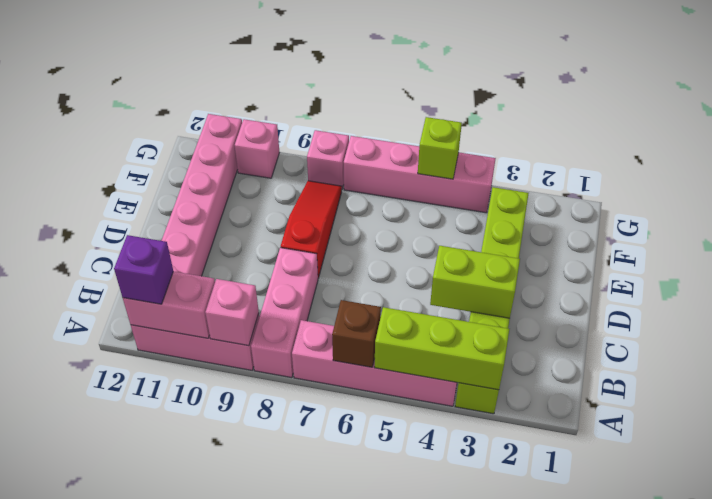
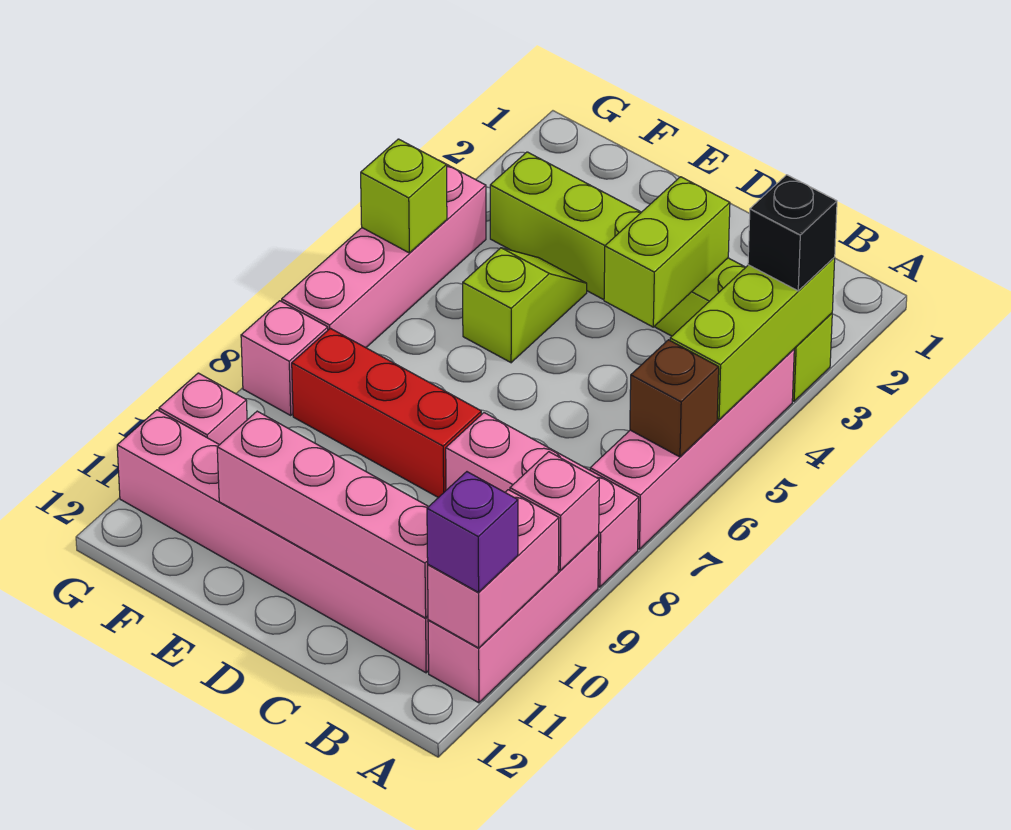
none -> black brick A3 level 3
none -> pink brick B11:E11 level 2
red slope D8:F8 level 1 top D -> red brick D8:F8 level 1
none -> lime slope E4:E5 level 1 top 5

